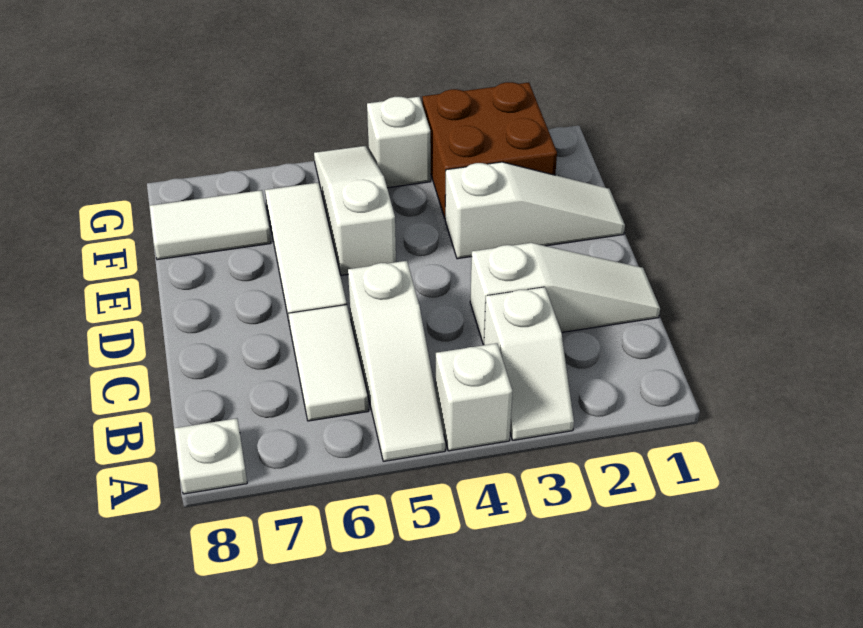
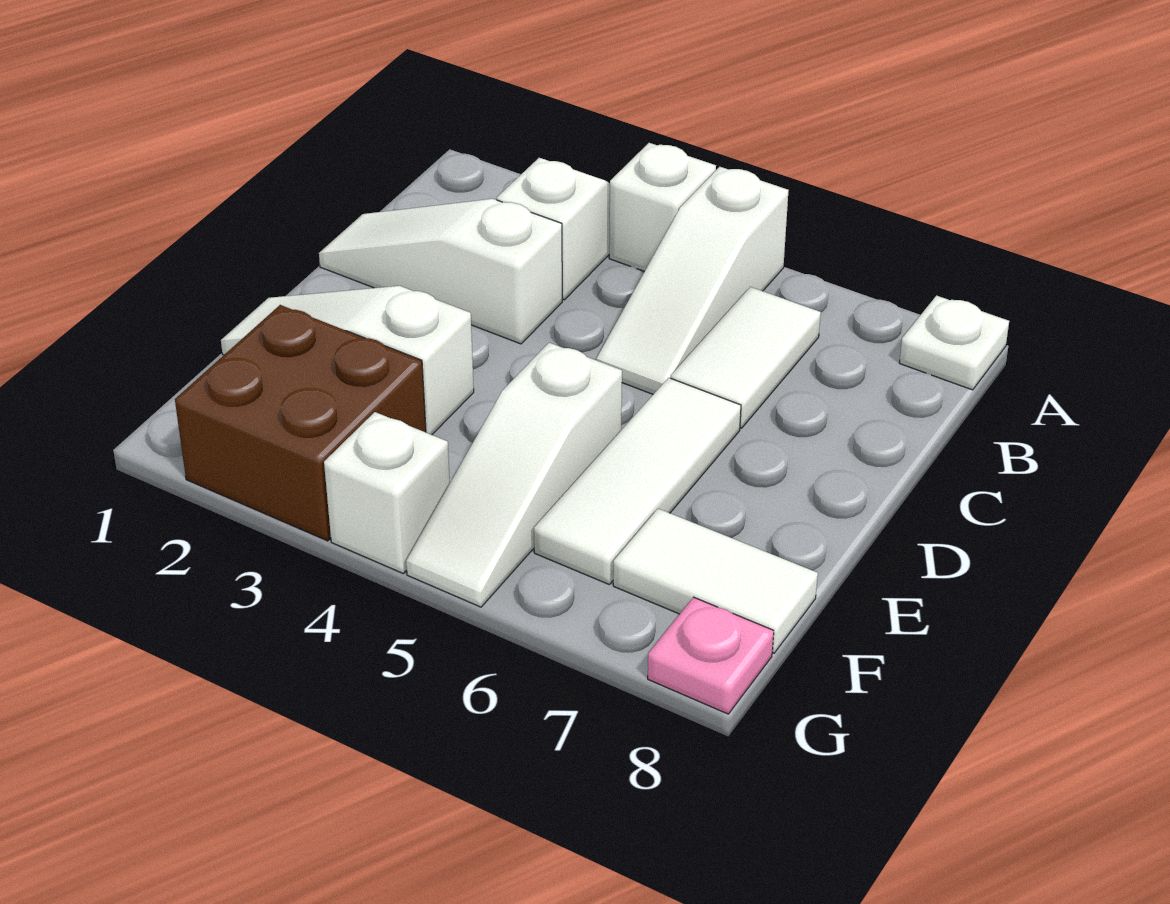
white slope A5:C5 level 1 top C -> white slope A5:C5 level 1 top A
none -> pink plate G8 level 1

